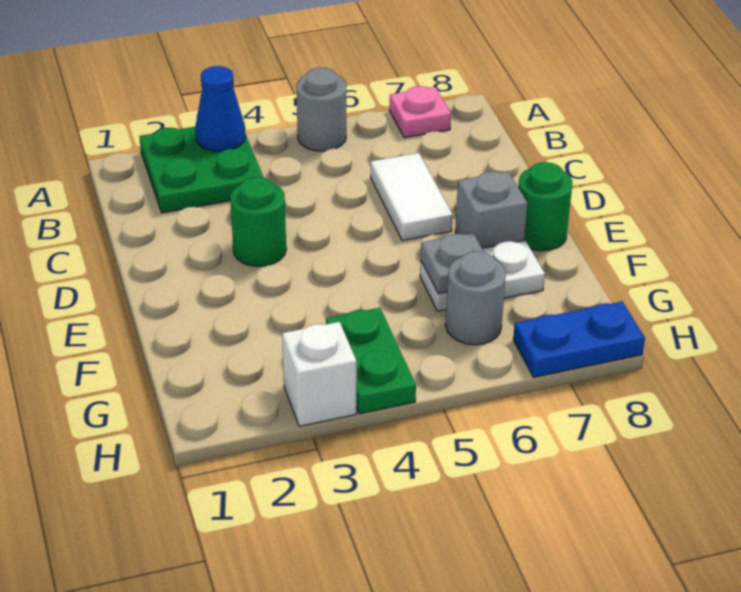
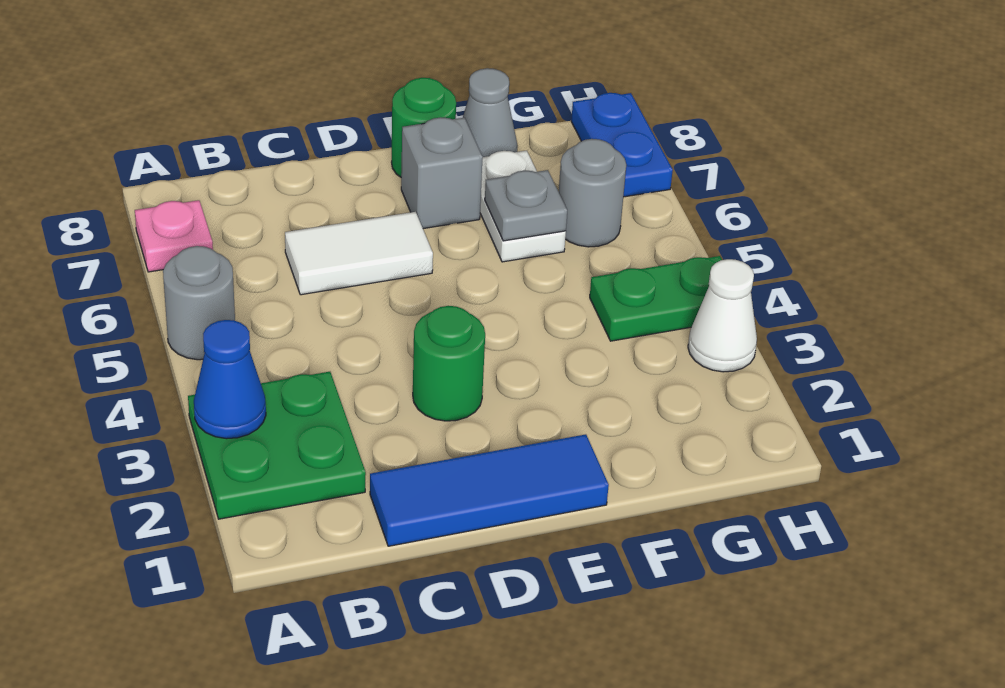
none -> blue tile C1:E1 level 1
none -> grey cone F8 level 1
white brick H3 level 1 -> white cone H3 level 1

